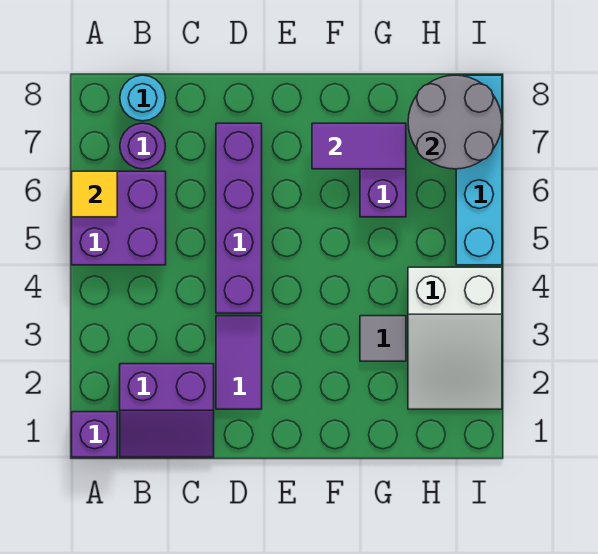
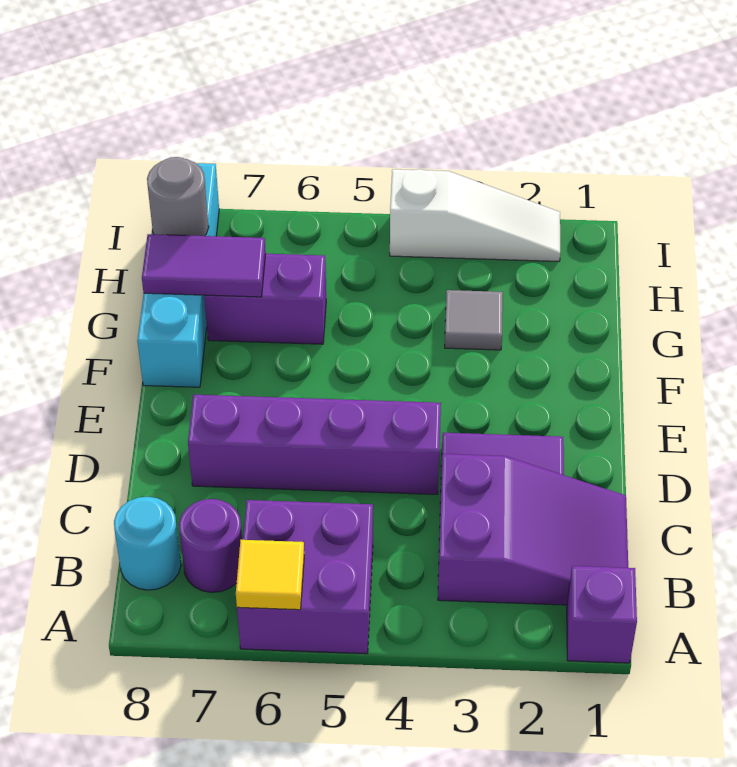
purple slope B1:C2 level 1 top 2 -> purple slope B1:C3 level 1 top 3
purple tile F7:G7 level 2 -> purple tile G7:G8 level 2
white slope H2:I4 level 1 top 4 -> white slope I2:I4 level 1 top 4
grey round brick H7:I8 level 2 -> grey round brick H8 level 2
cyan brick I5:I8 level 1 -> cyan brick F8:I8 level 1

